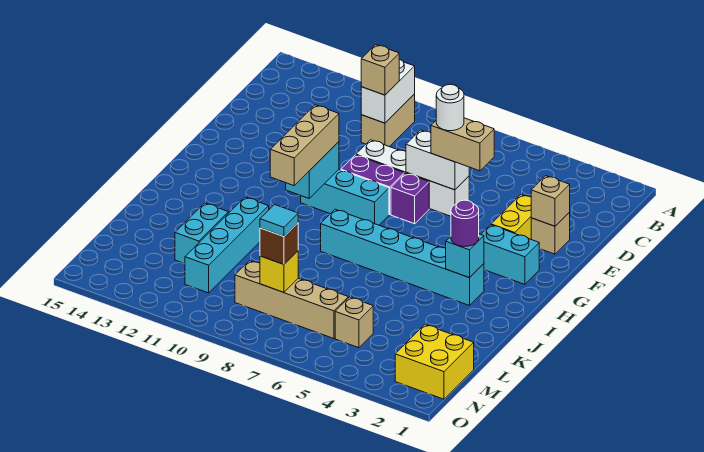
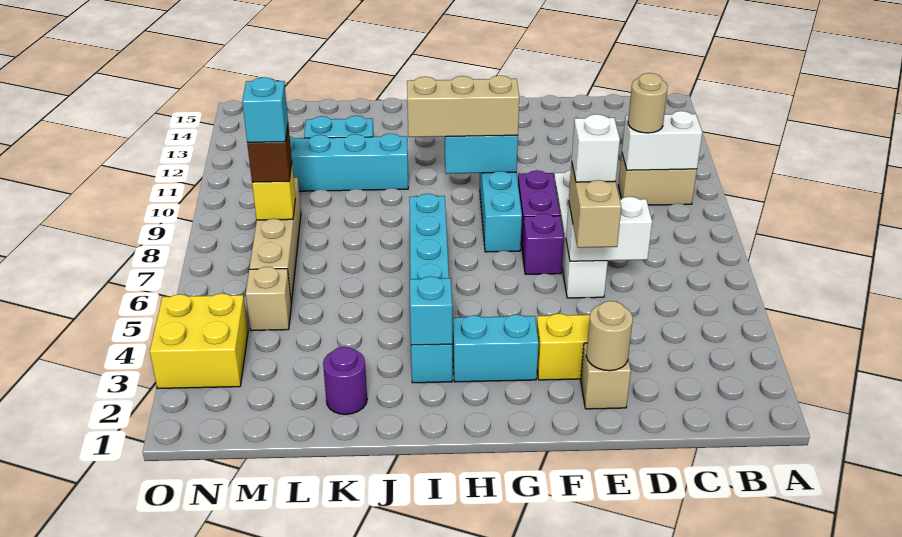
tan brick C10 level 3 -> tan round brick C10 level 3
tan brick E2 level 2 -> tan round brick E2 level 2
white brick E6:E7 level 2 -> white brick D6:E6 level 2
white round brick E6 level 4 -> white brick E6 level 4
cyan brick G2:G3 level 1 -> cyan brick G3:H3 level 1
purple round brick I3 level 3 -> purple round brick K2 level 1
yellow brick M1:N2 level 1 -> yellow brick N3:O4 level 1
cyan tile M8 level 4 -> cyan brick M8 level 4

